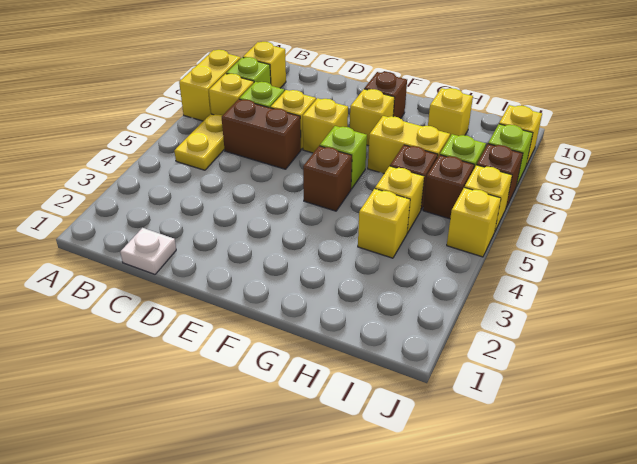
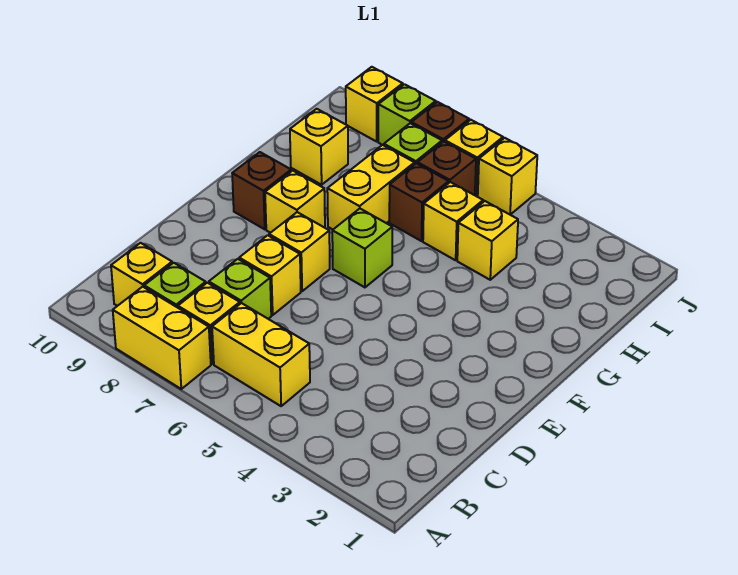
yellow plate B5:B6 level 1 -> yellow brick B5:B6 level 1
white plate C1 level 1 -> none
brown brick C6:D6 level 1 -> none
brown brick F5 level 1 -> none

